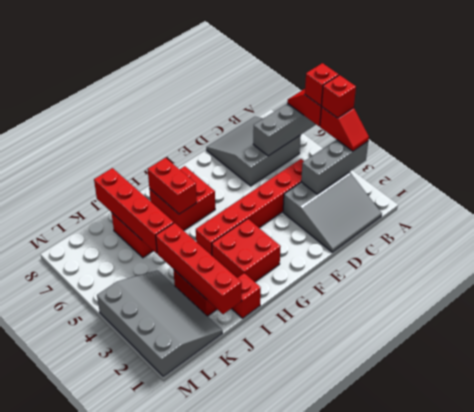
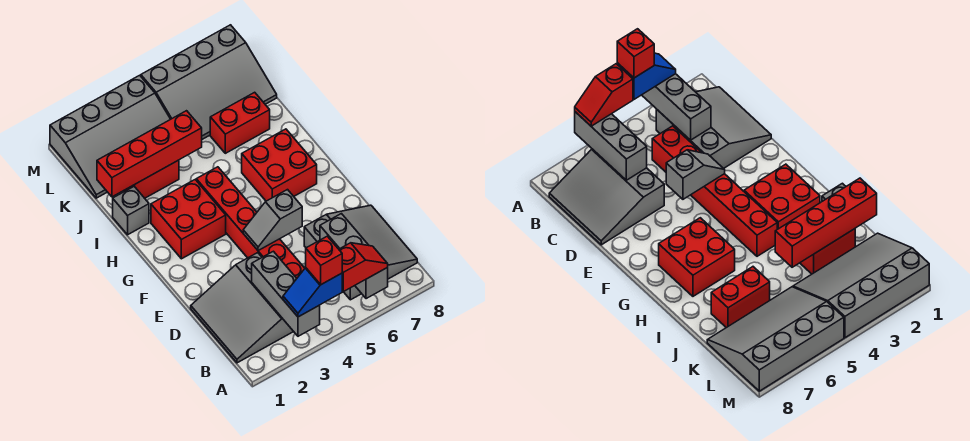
red slope A3:A4 level 3 top 4 -> blue slope A3:A4 level 3 top 4
red brick A5 level 4 -> none
none -> grey slope E4:E5 level 2 top 5
red brick H6:H7 level 2 -> none
red brick I1 level 1 -> grey brick I1 level 1
red brick J5:J8 level 2 -> none
none -> grey slope K5:M8 level 1 top M

